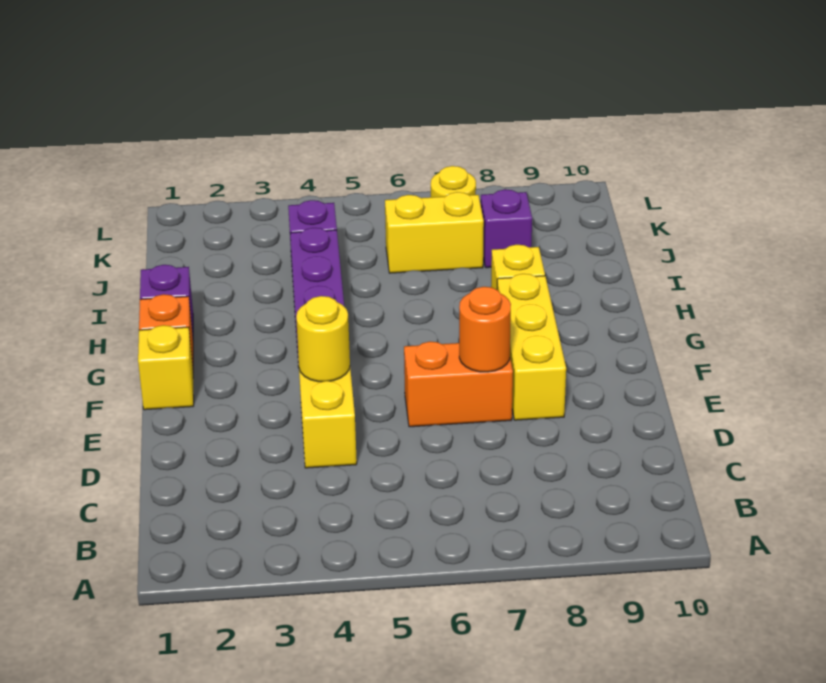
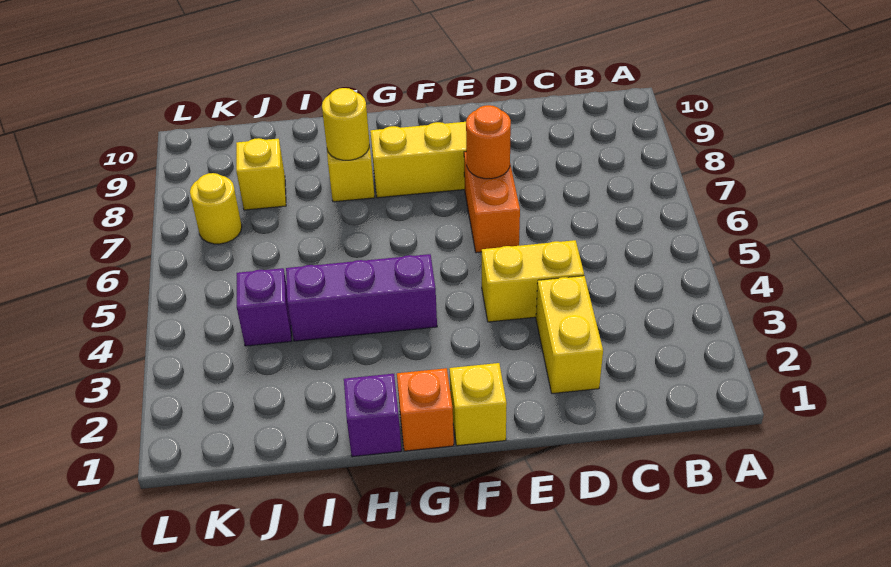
yellow round brick E4 level 2 -> yellow round brick H8 level 2
yellow brick J6:J7 level 1 -> yellow brick D2:D3 level 1
purple brick J8 level 1 -> yellow brick J8 level 1

